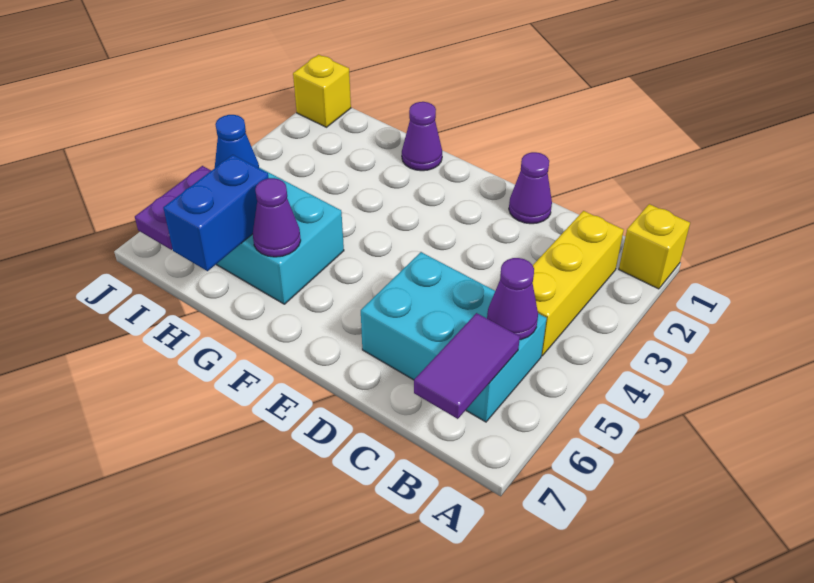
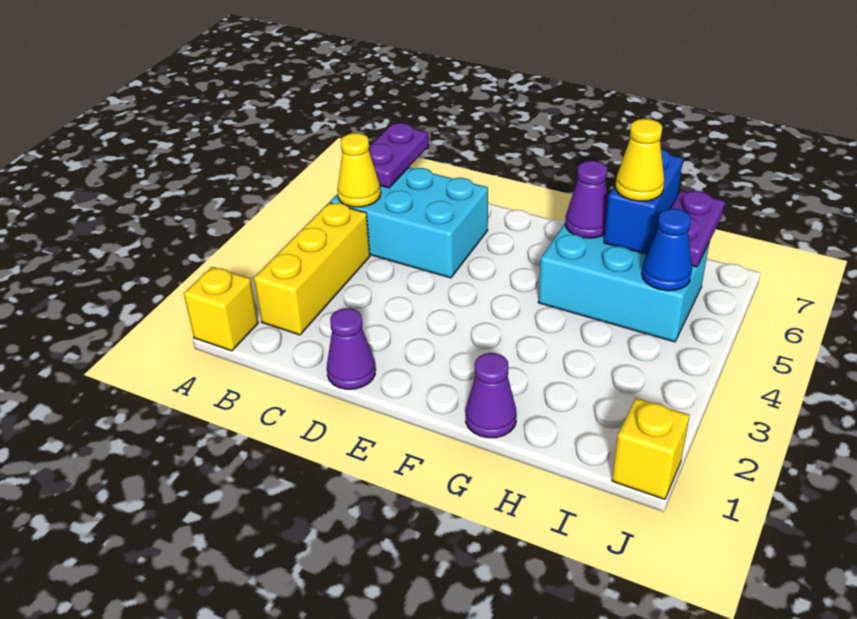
purple cone B5 level 2 -> yellow cone B5 level 2
purple tile B6:B7 level 2 -> purple plate B6:B7 level 2
none -> yellow cone H6 level 3

